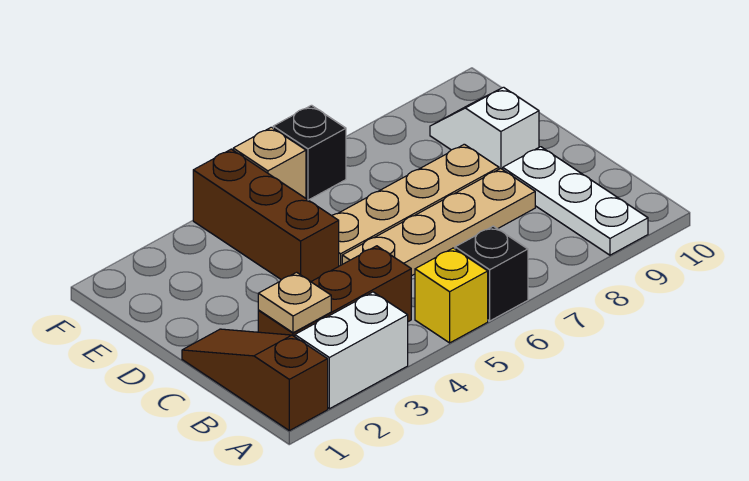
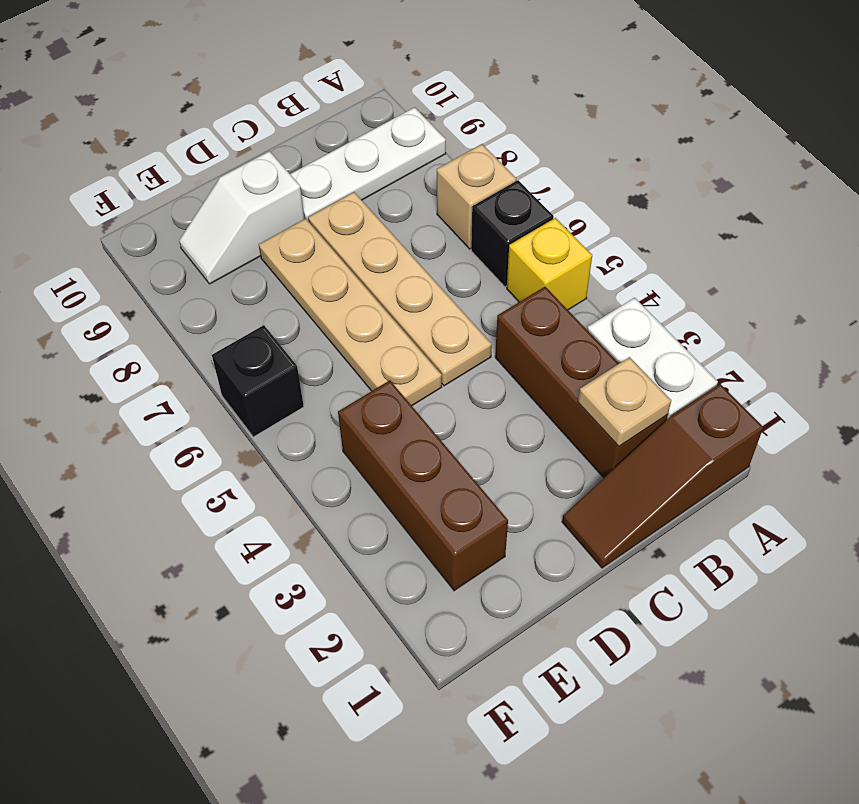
brown brick D4:F4 level 1 -> brown brick E2:E4 level 1
tan brick F5 level 1 -> tan brick A7 level 1

